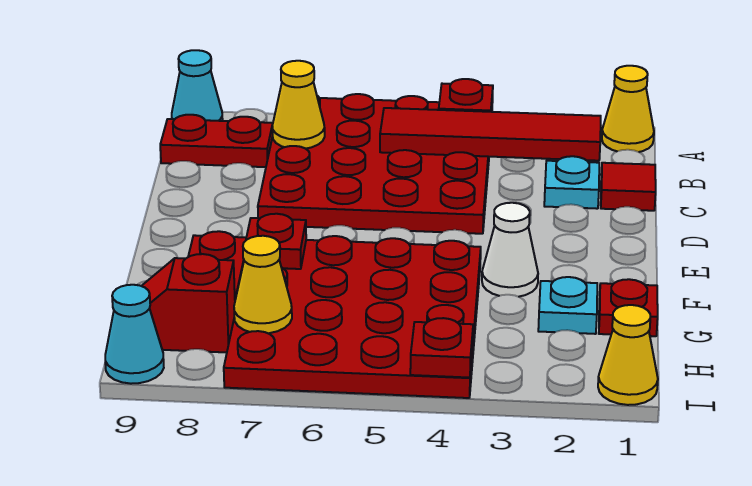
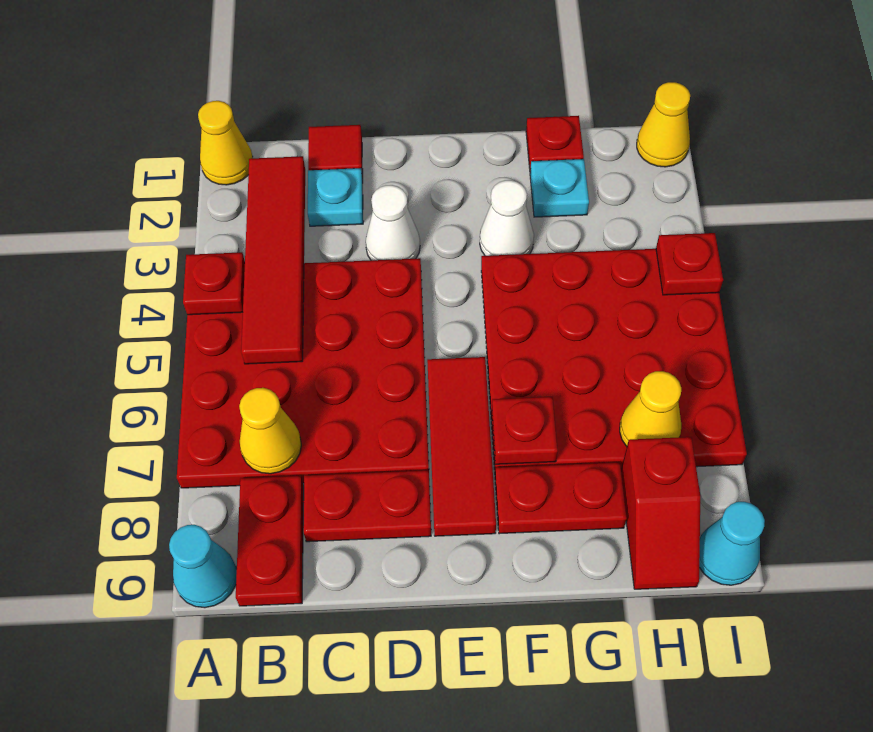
none -> red plate C8:D8 level 1
none -> white cone D3 level 1
none -> red tile E6:E8 level 1

